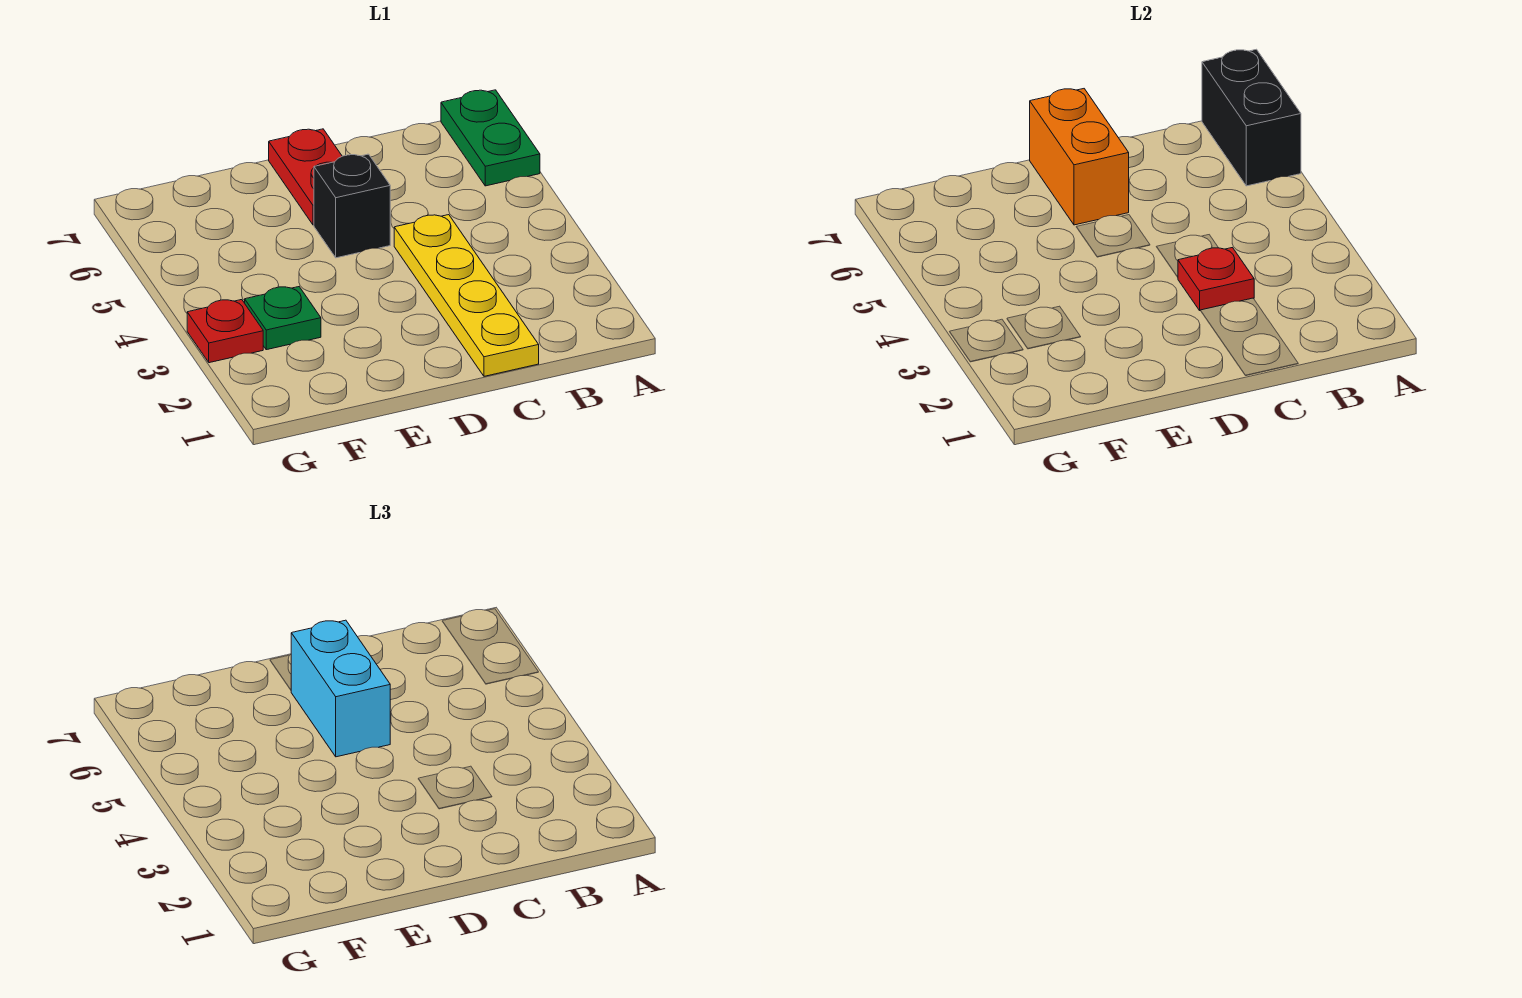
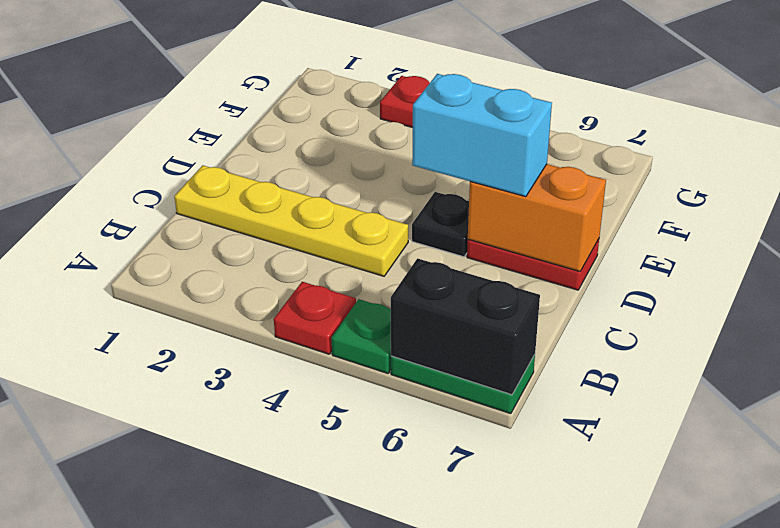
red plate C3 level 2 -> red plate A4 level 1
black brick D5 level 1 -> black plate D5 level 1
green plate F3 level 1 -> green plate A5 level 1

